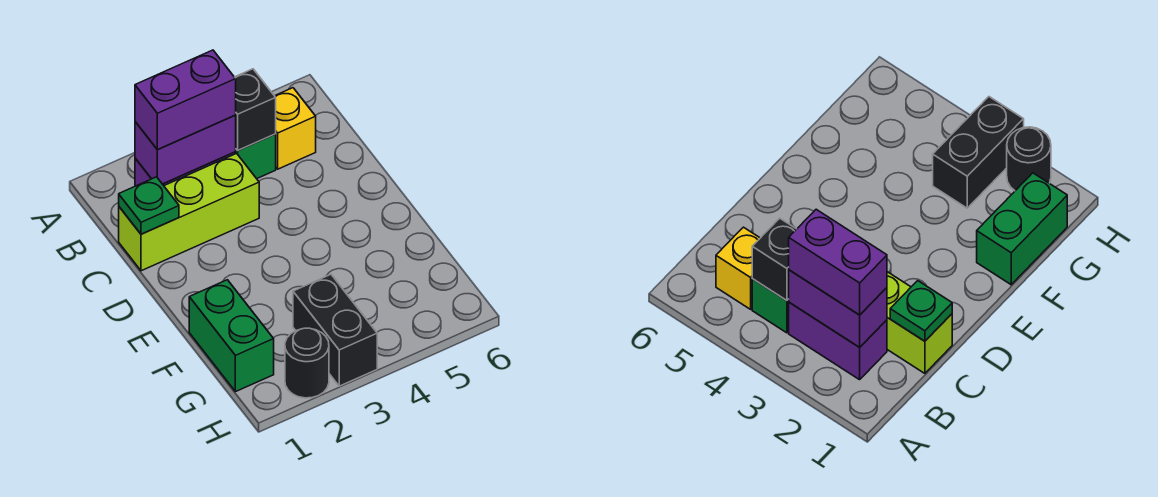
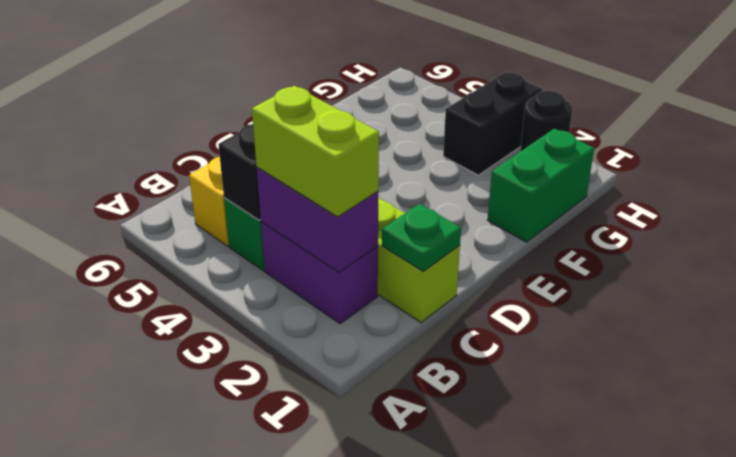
purple brick B2:B3 level 3 -> lime brick B2:B3 level 3

